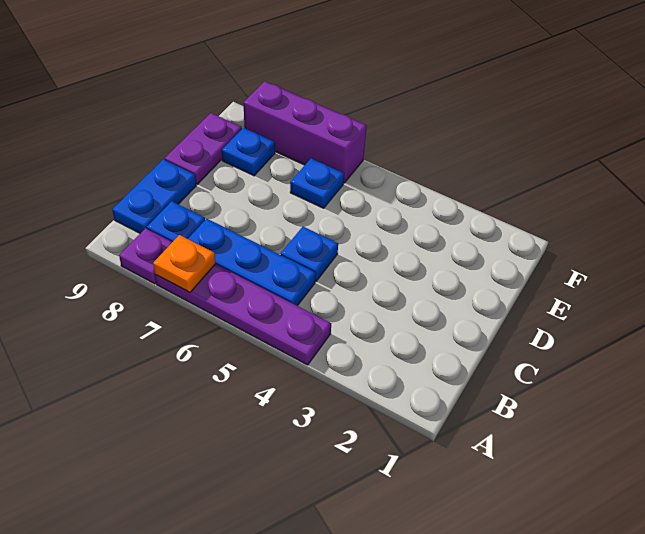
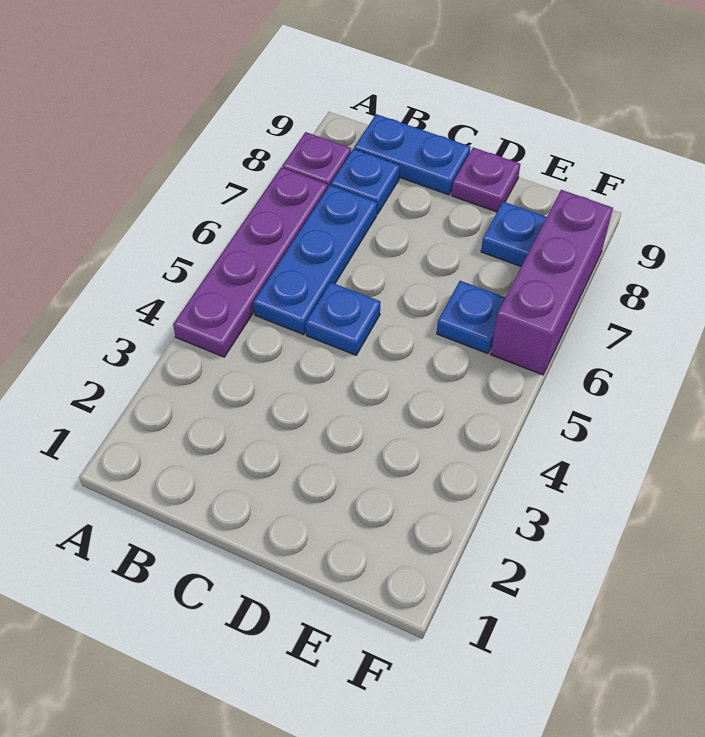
orange plate A7 level 2 -> none
purple plate D9:E9 level 1 -> purple plate D9 level 1

